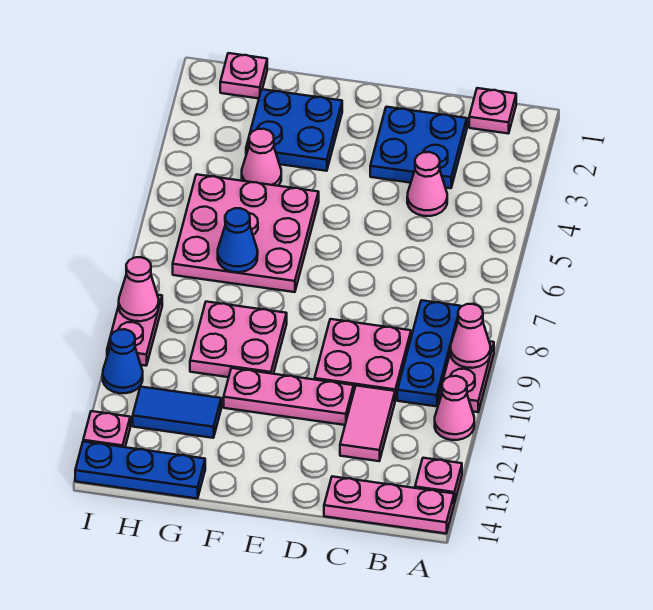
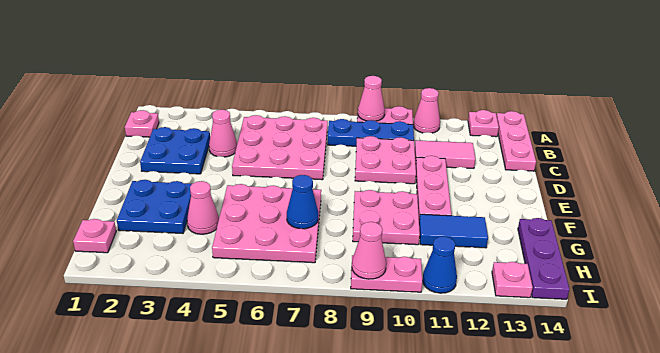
none -> pink plate B5:D7 level 1
blue tile G12:H12 level 1 -> blue tile G11:G12 level 1
blue plate G14:I14 level 1 -> purple plate G14:I14 level 1

